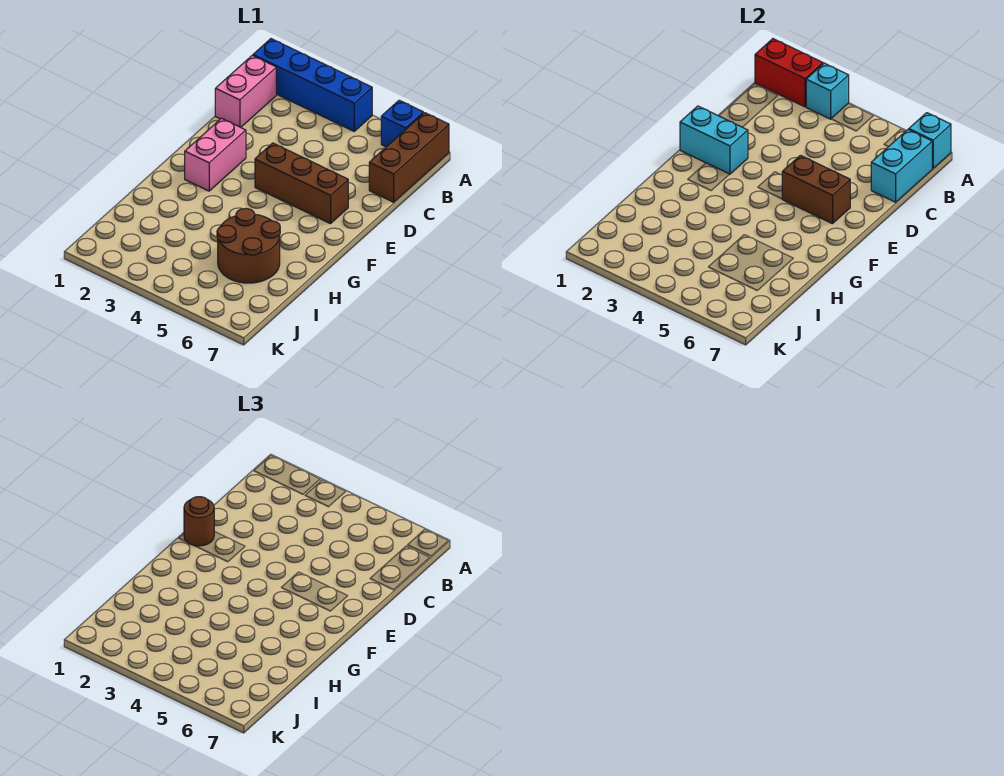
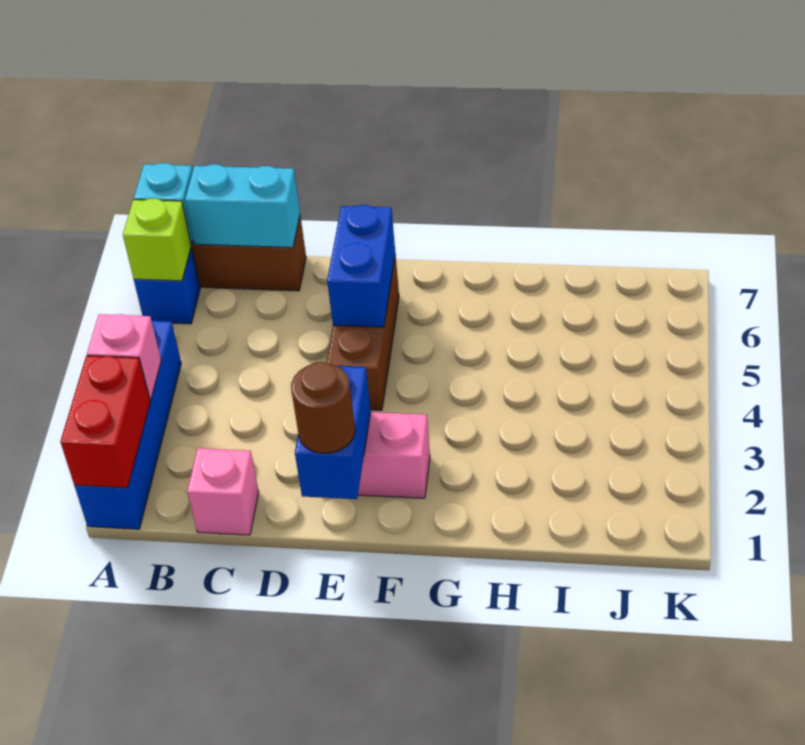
cyan brick A3 level 2 -> pink brick A3 level 2
none -> lime brick A6 level 2
pink brick B1:C1 level 1 -> pink brick C1 level 1
cyan brick E1:E2 level 2 -> blue brick E1:E2 level 2
brown brick E5:E6 level 2 -> blue brick E5:E6 level 2
brown round brick H5:I6 level 1 -> none

